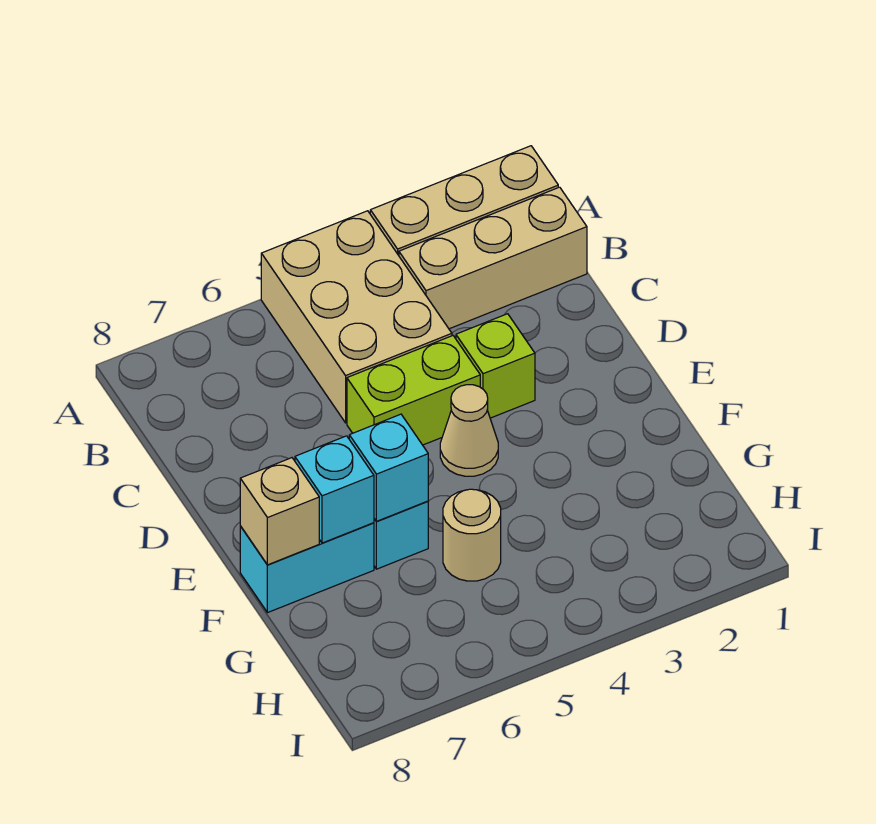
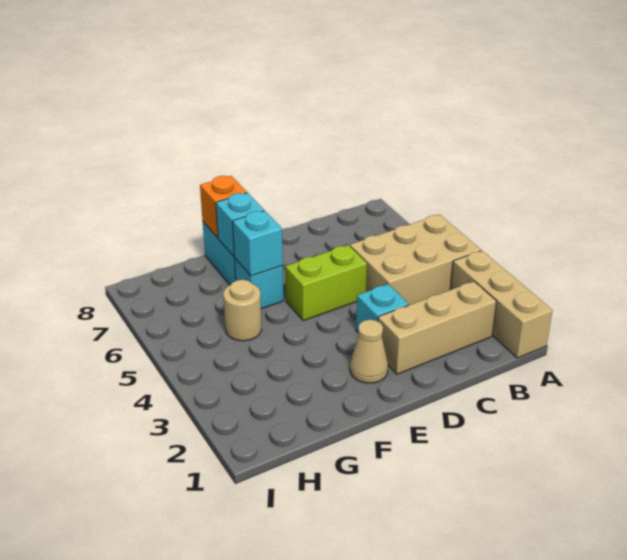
tan brick B1:B3 level 1 -> tan brick B2:D2 level 1
lime brick D3 level 1 -> cyan brick D3 level 1
lime brick D4:D5 level 1 -> lime brick D5:E5 level 1
tan cone E4 level 1 -> tan cone E2 level 1
tan brick F8 level 2 -> orange brick F8 level 2

